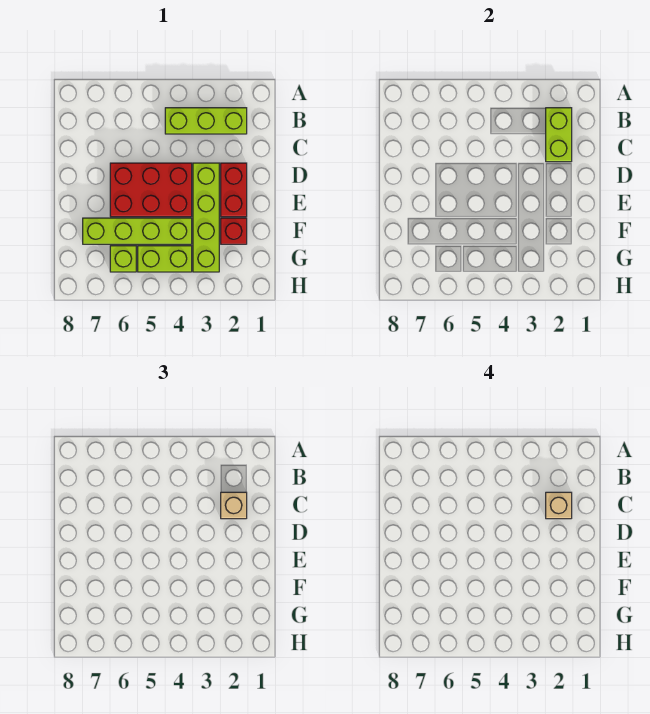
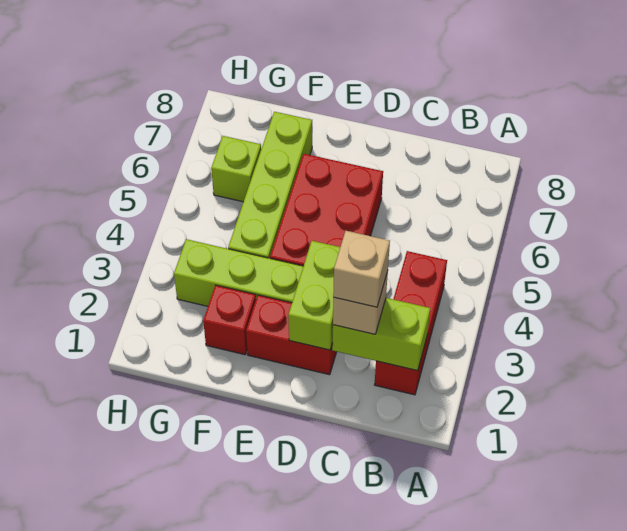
lime brick B2:B4 level 1 -> red brick B2:B4 level 1
lime brick G4:G5 level 1 -> lime brick D2:D3 level 2

